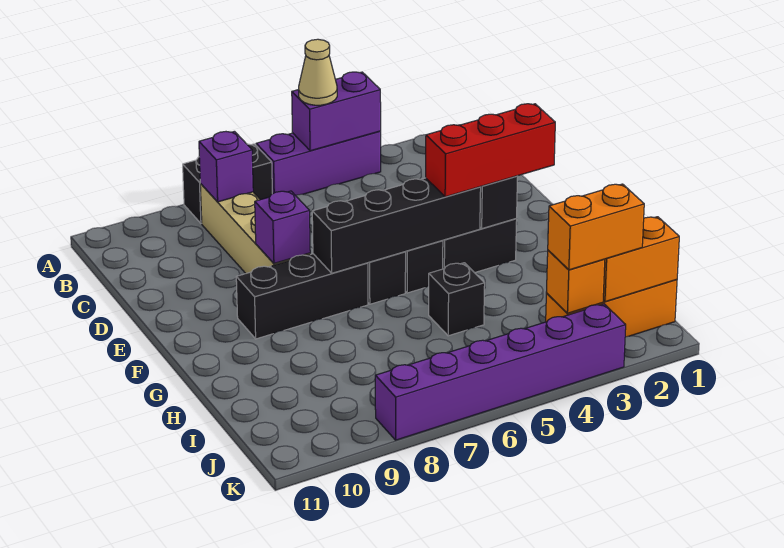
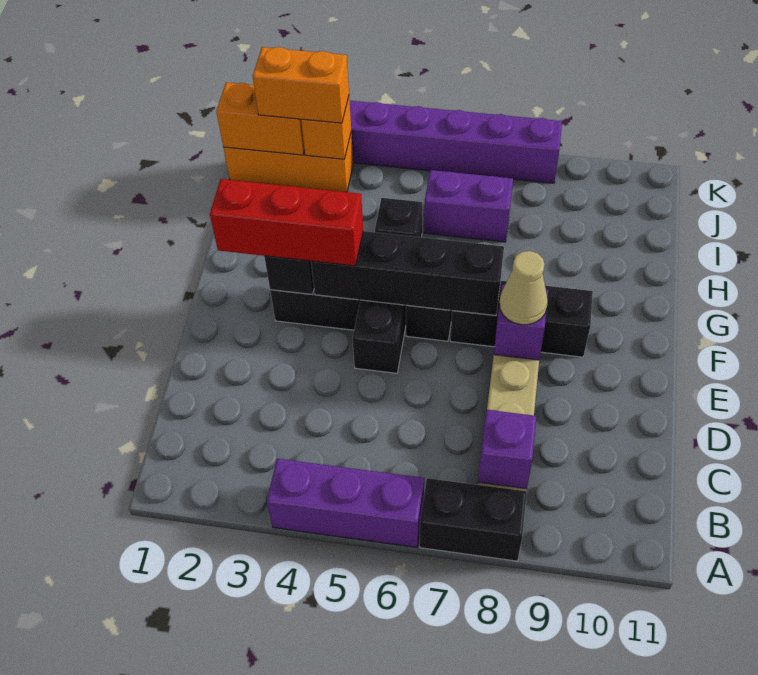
purple brick A4:A5 level 2 -> purple brick I6:I7 level 1
tan cone A5 level 3 -> tan cone E8 level 3

